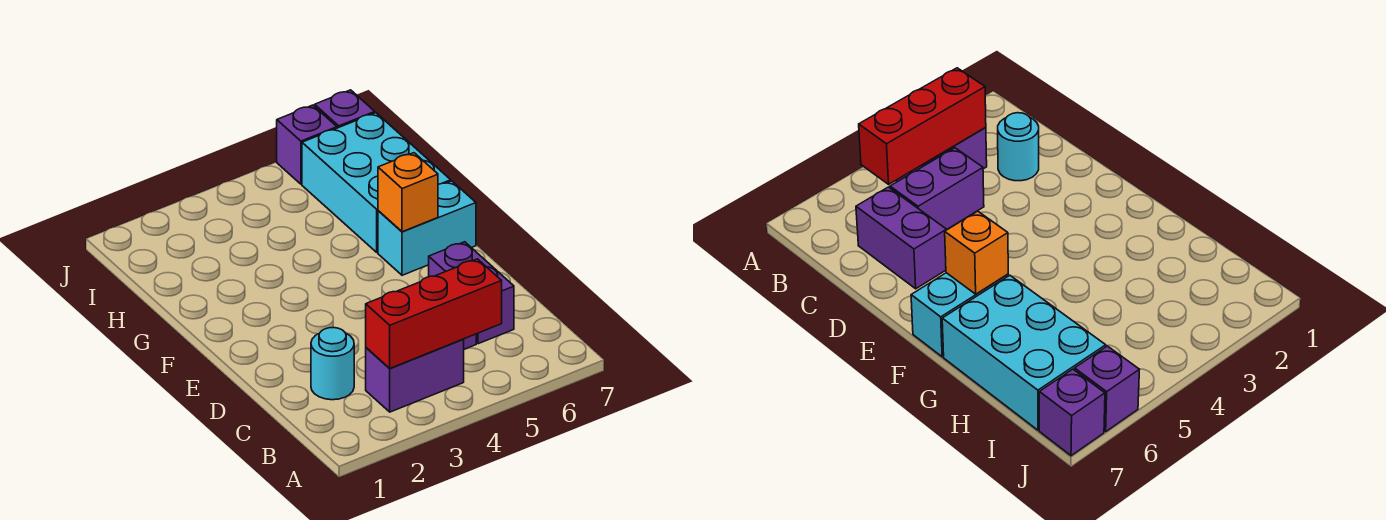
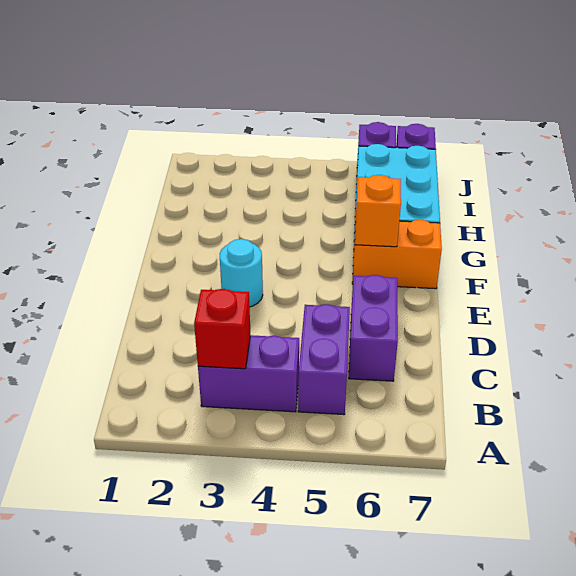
red brick B3:B5 level 2 -> red brick B3 level 2
cyan round brick C2 level 1 -> cyan round brick E3 level 1
purple brick C4:C5 level 1 -> purple brick B5:C5 level 1
cyan brick F6:F7 level 1 -> orange brick F6:F7 level 1

